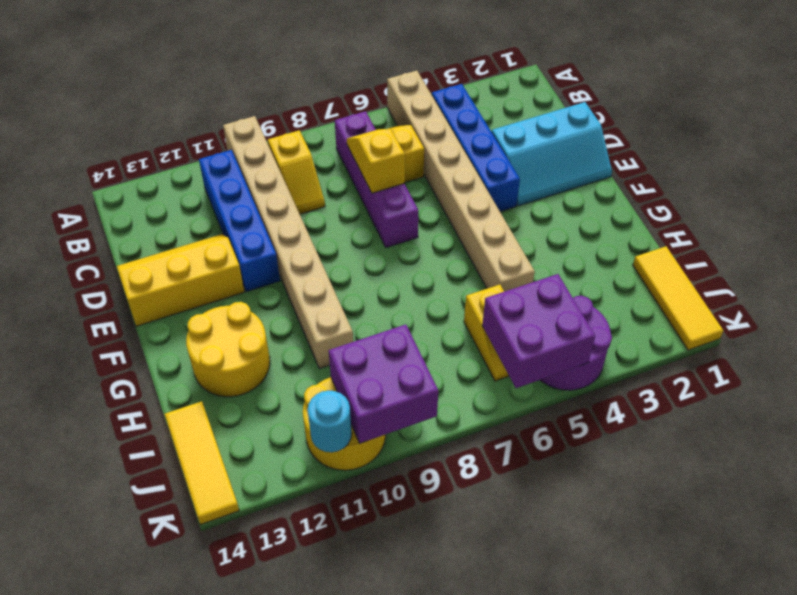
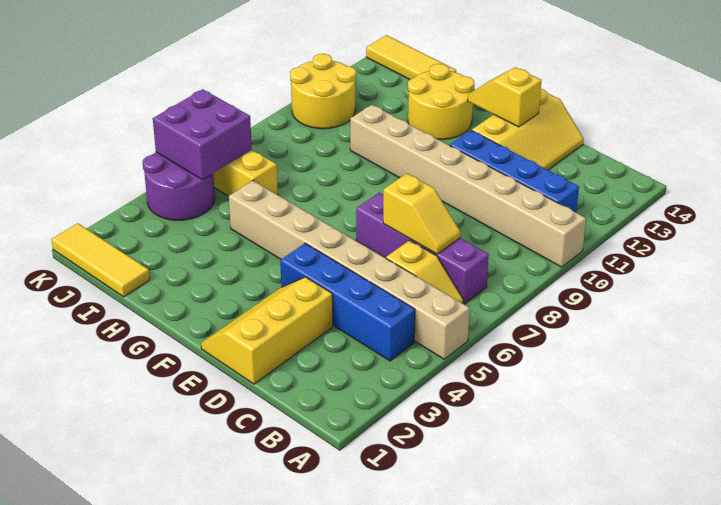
yellow slope B9:C9 level 1 top B -> yellow slope E13:F13 level 2 top E
cyan slope D1:E3 level 1 top D -> yellow slope D1:E3 level 1 top D
purple brick J9:K10 level 2 -> none
cyan round brick K11 level 2 -> none

